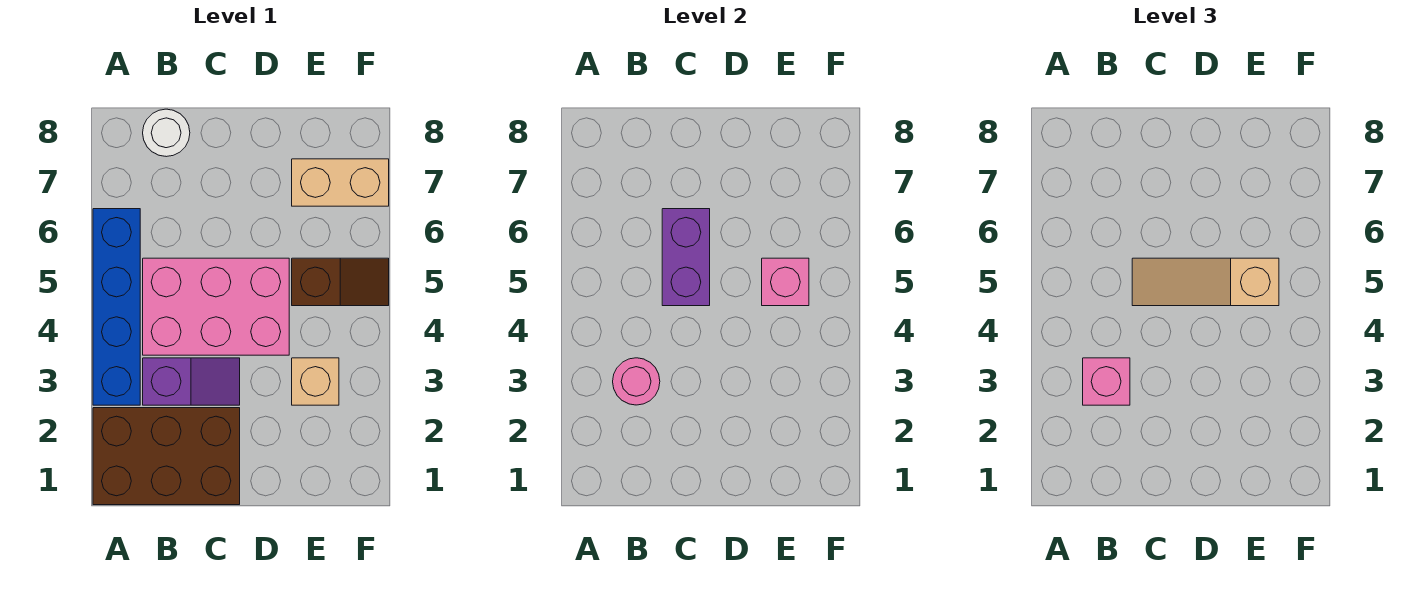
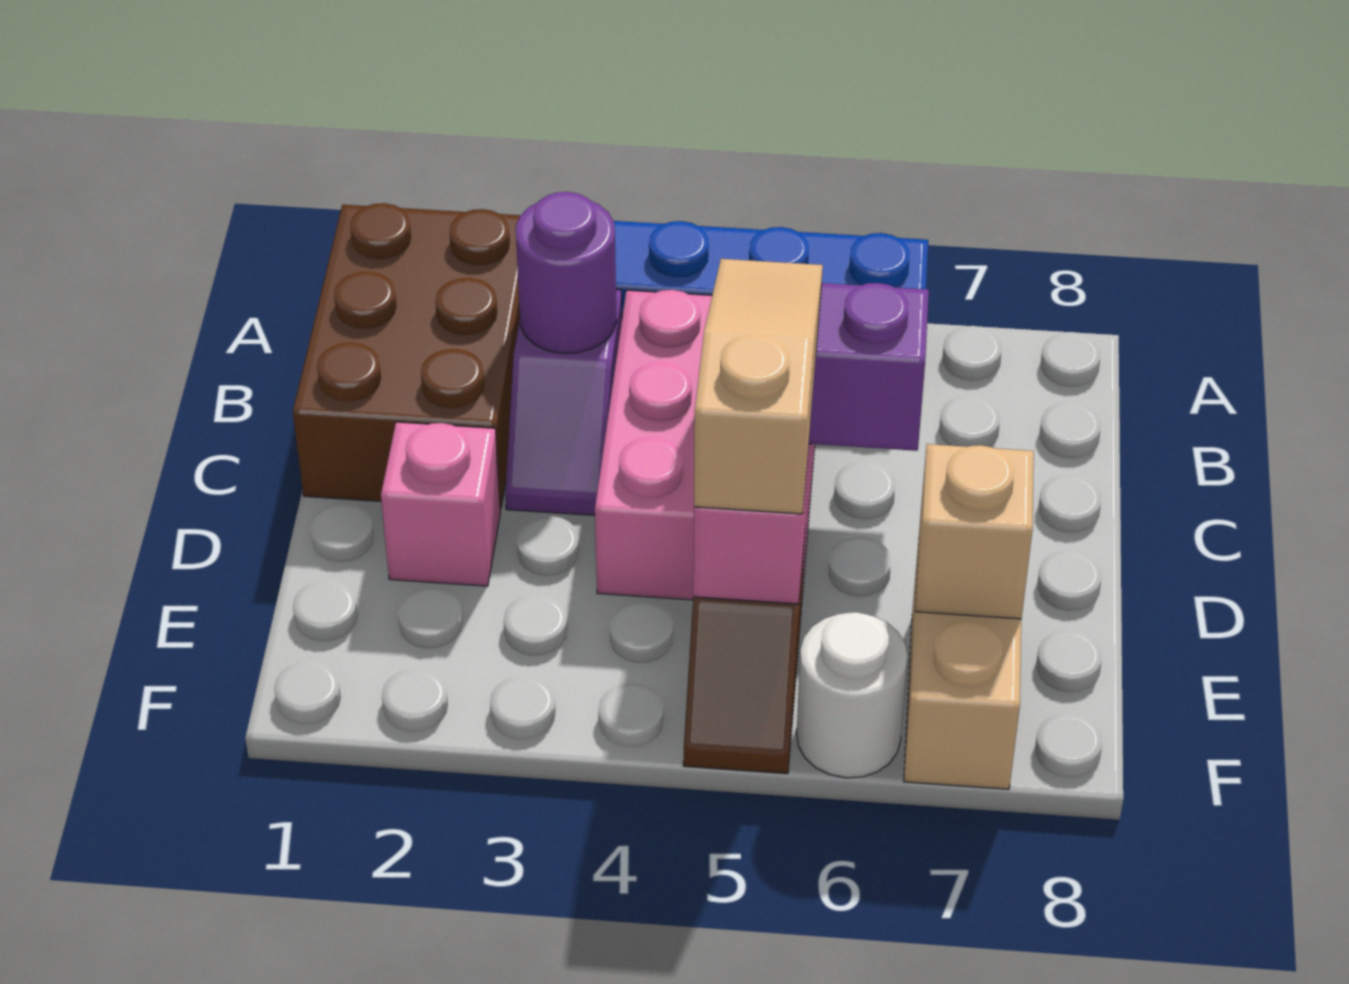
pink round brick B3 level 2 -> purple round brick B3 level 2
pink brick B3 level 3 -> pink brick D2 level 1
white round brick B8 level 1 -> white round brick F6 level 1
tan brick E3 level 1 -> tan brick E7 level 2

